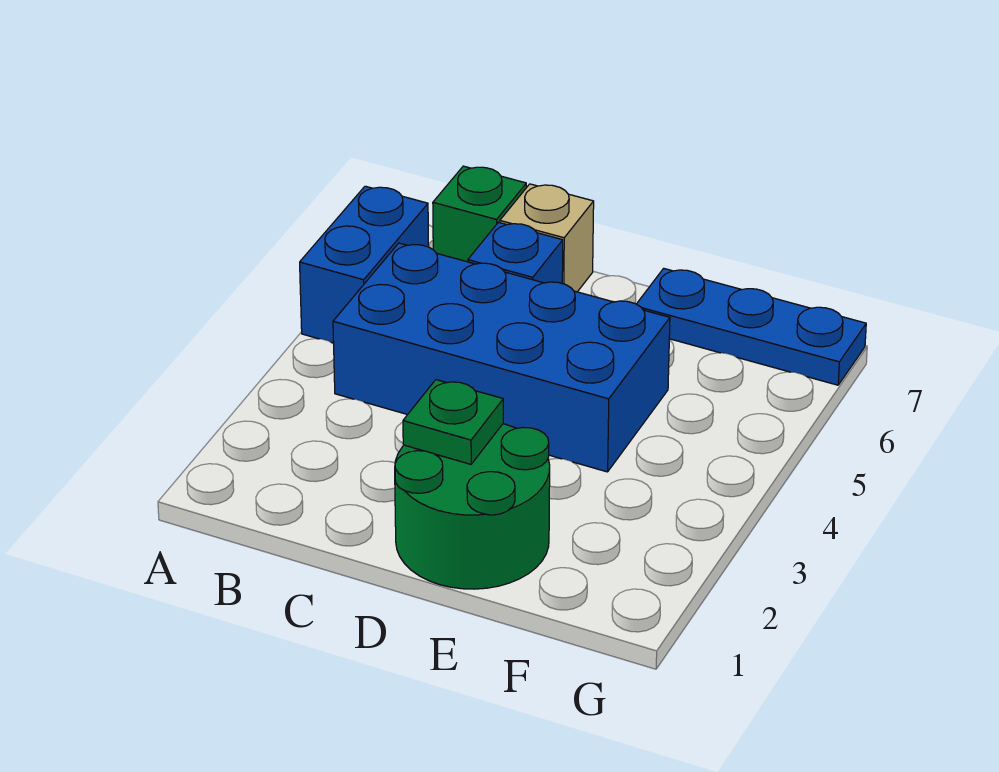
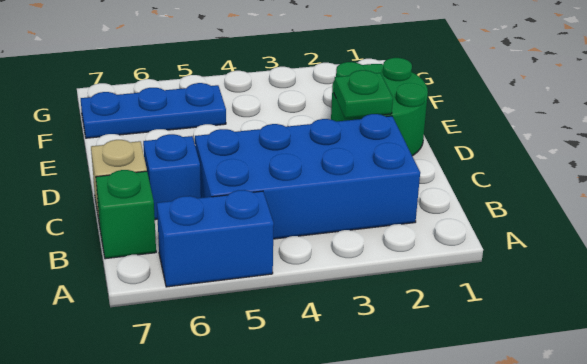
blue brick B4:E5 level 1 -> blue brick B2:C5 level 1
blue plate E7:G7 level 1 -> blue plate F5:F7 level 1

